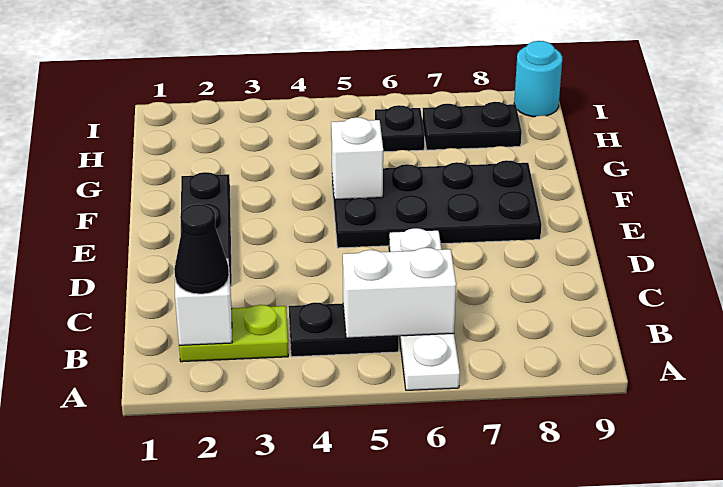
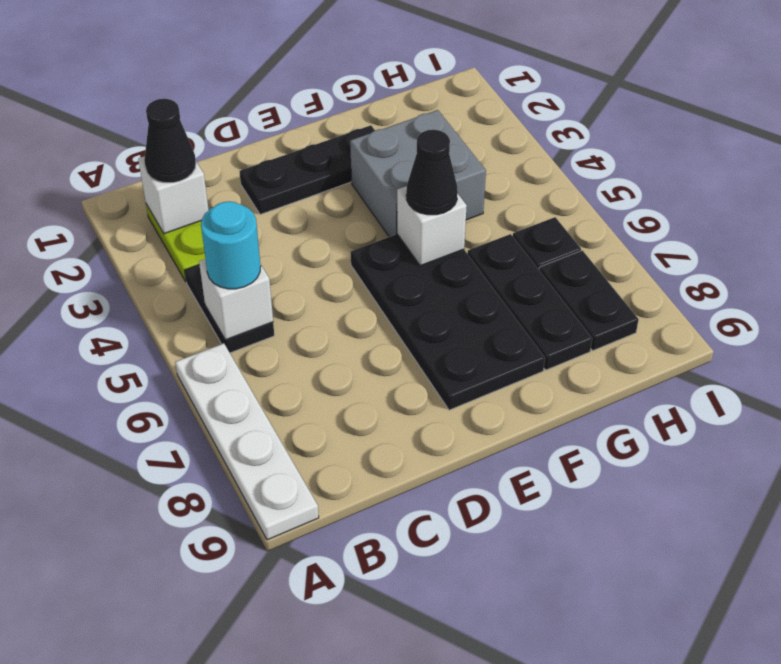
white plate A6:D6 level 1 -> white plate A6:A9 level 1
white brick B5:B6 level 2 -> white brick B5 level 2
none -> grey brick F3:G4 level 1
none -> black cone F5 level 3
none -> black plate G6:G8 level 1
cyan round brick I9 level 1 -> cyan round brick B5 level 3

